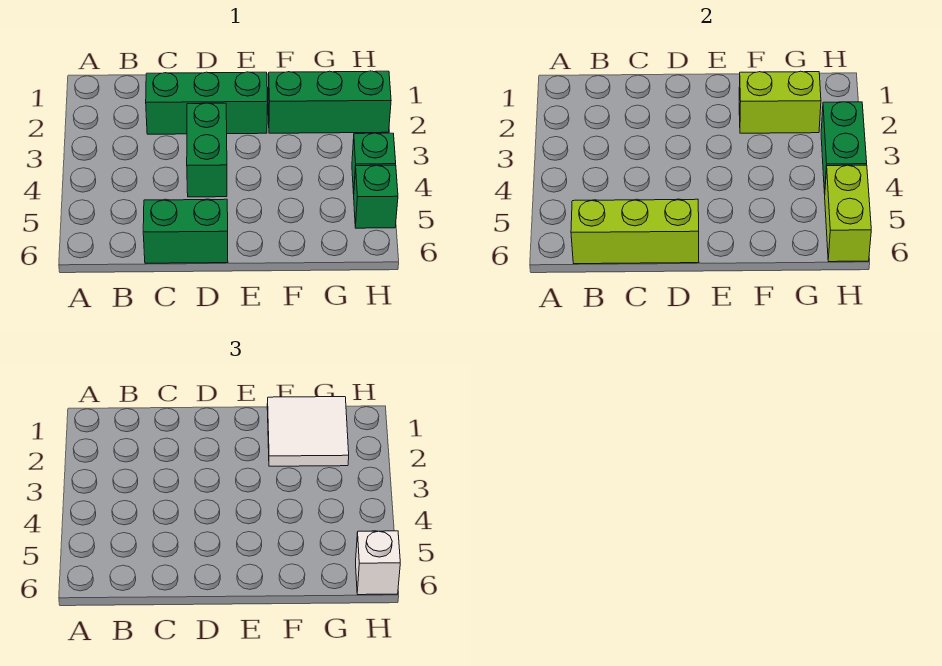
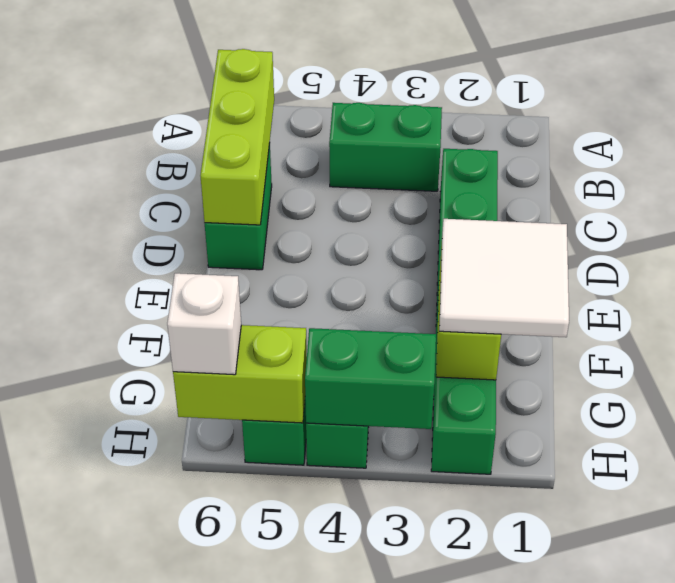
green brick D3:D4 level 1 -> green brick B3:B4 level 1

